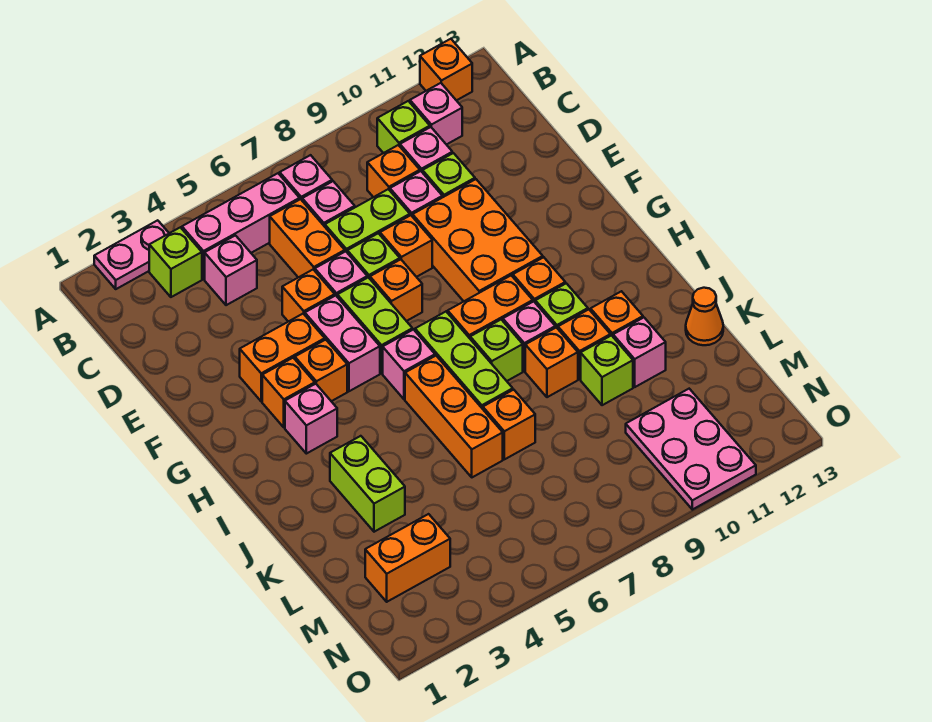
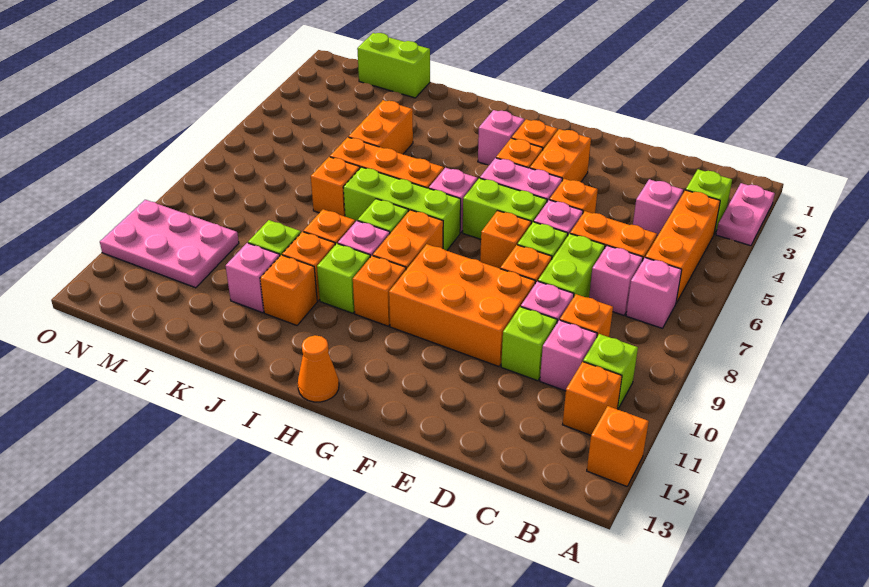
pink brick B4:B6 level 1 -> orange brick B4:B6 level 1
pink brick B11 level 1 -> orange brick B11 level 1
lime brick J3:K3 level 1 -> lime brick L1:M1 level 1
orange cone K13 level 1 -> orange cone H13 level 1
orange brick M2:M3 level 1 -> orange brick K4:K5 level 1

